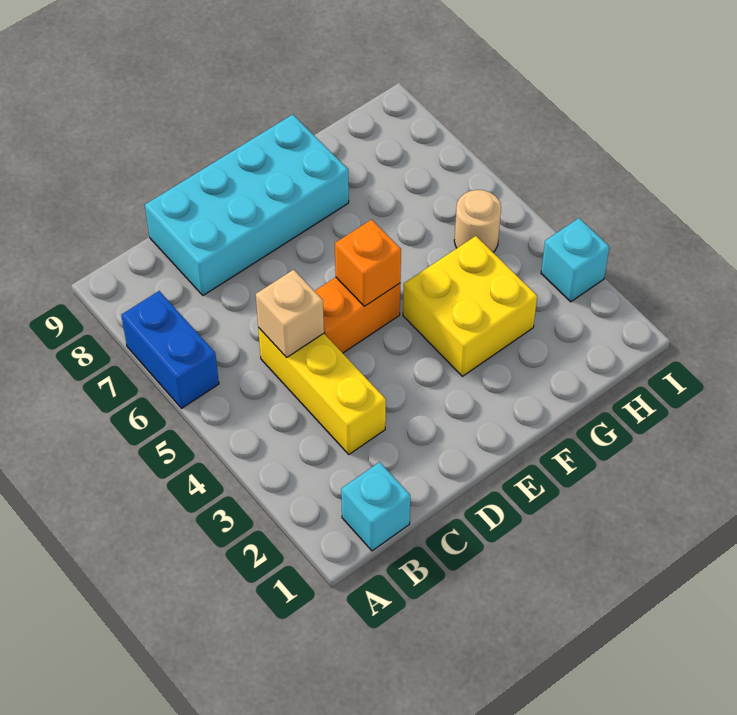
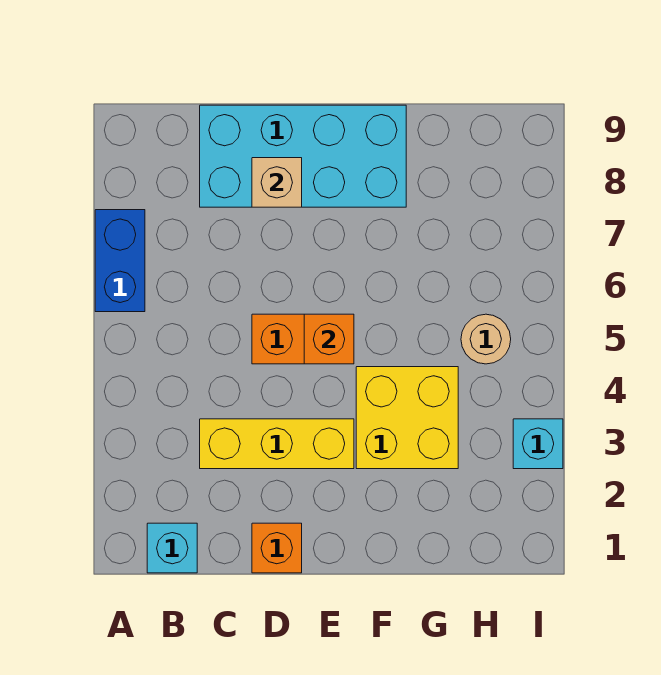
yellow brick C3:C5 level 1 -> yellow brick C3:E3 level 1
tan brick C5 level 2 -> tan brick D8 level 2
none -> orange brick D1 level 1

